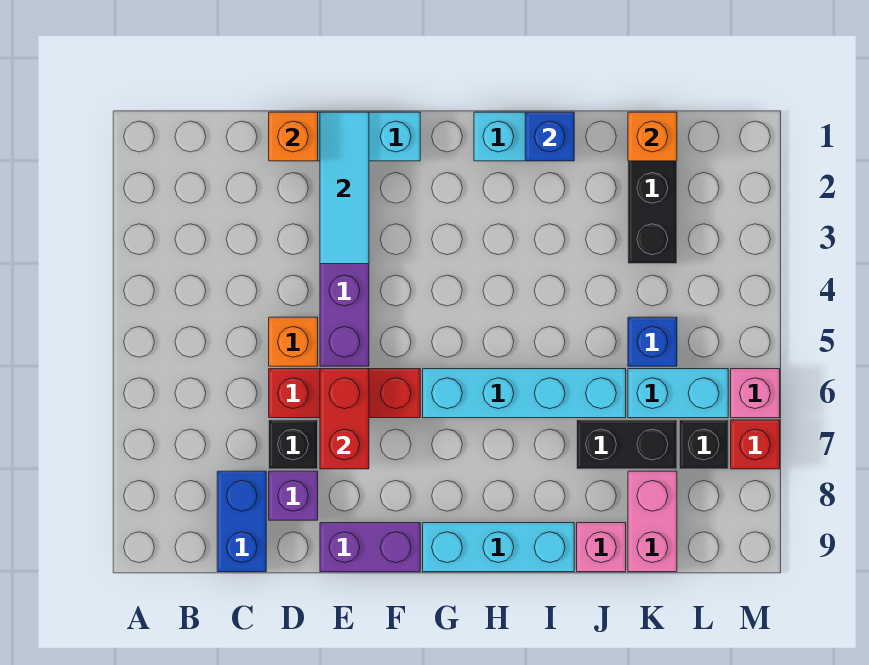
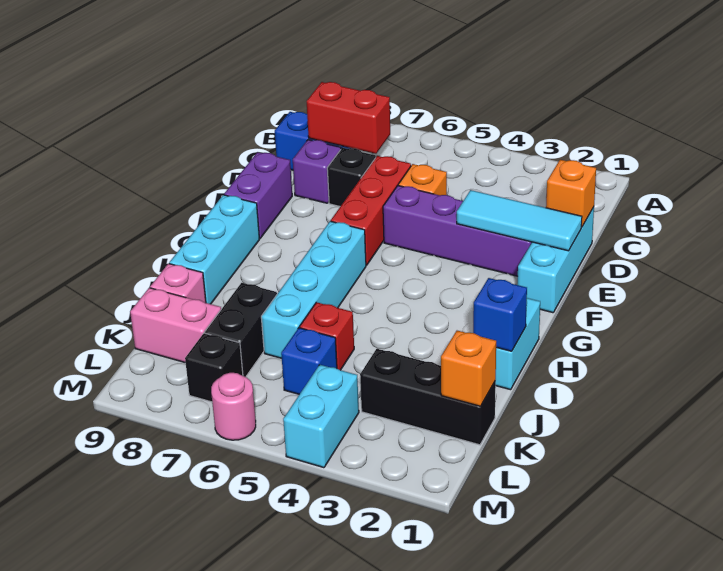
red brick E6:E7 level 2 -> red brick C7:C8 level 2
cyan brick K6:L6 level 1 -> cyan brick L4:M4 level 1
pink brick M6 level 1 -> pink round brick M6 level 1
red brick M7 level 1 -> red brick J5 level 1

